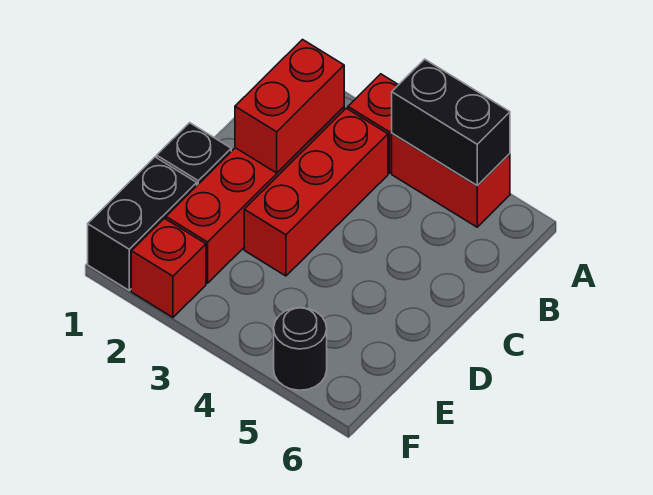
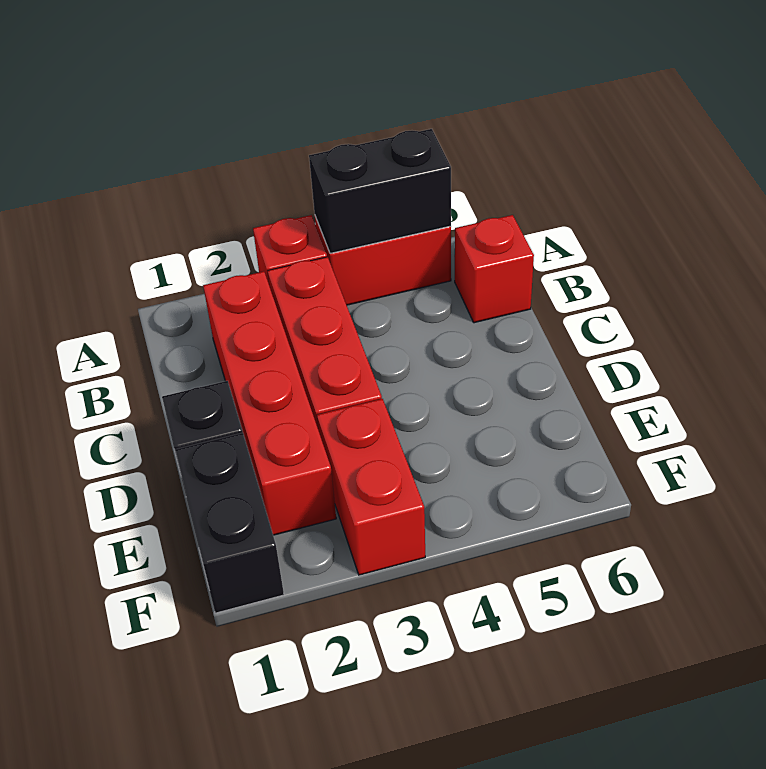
red brick B2:C2 level 2 -> red brick E3:F3 level 1
red brick F2 level 1 -> red brick B6 level 1
black round brick F5 level 1 -> none

